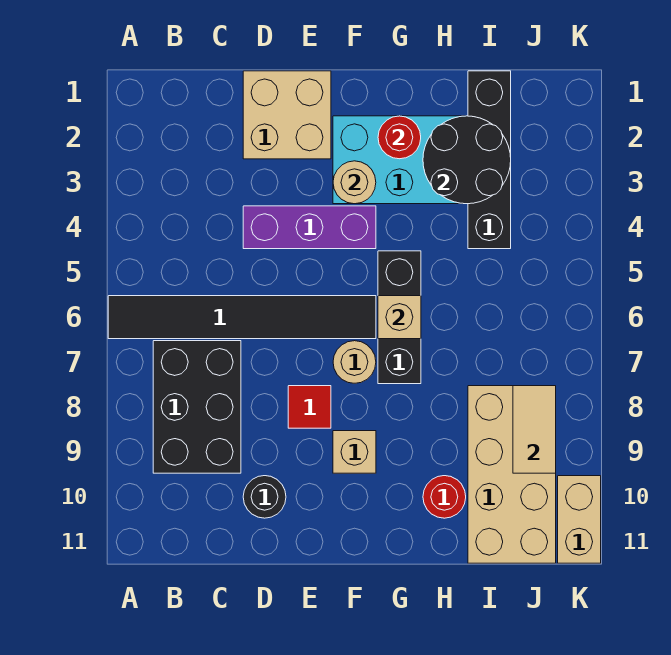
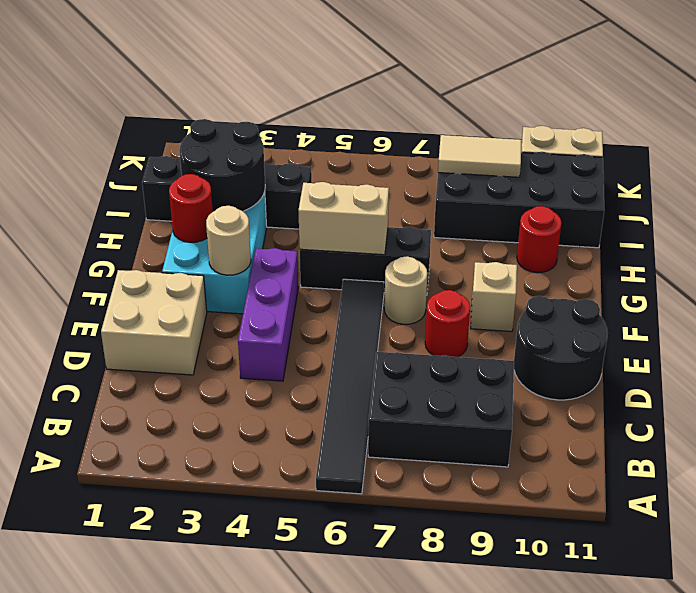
black round brick D10 level 1 -> black round brick D10:E11 level 1
red tile E8 level 1 -> red round brick E8 level 1
tan brick G6 level 2 -> tan brick G5:G6 level 2
tan brick I8:J11 level 1 -> black brick I8:J11 level 1

